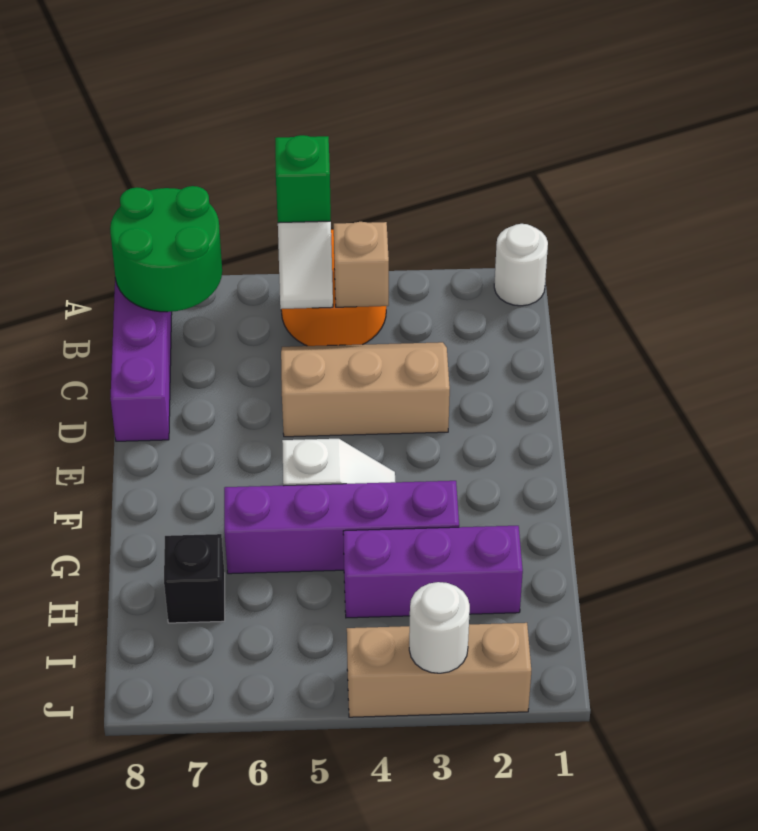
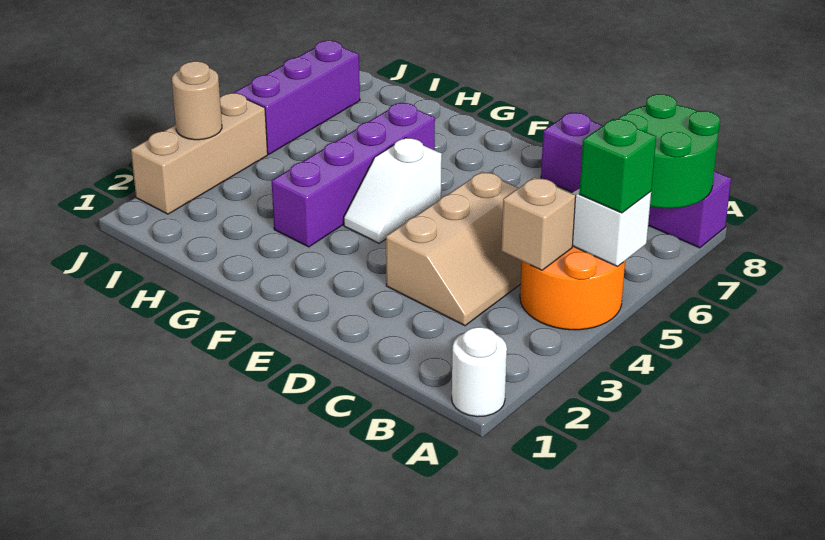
purple brick H2:H4 level 1 -> purple brick J5:J7 level 1
black brick H7 level 1 -> none
white round brick J3 level 2 -> tan round brick J3 level 2

